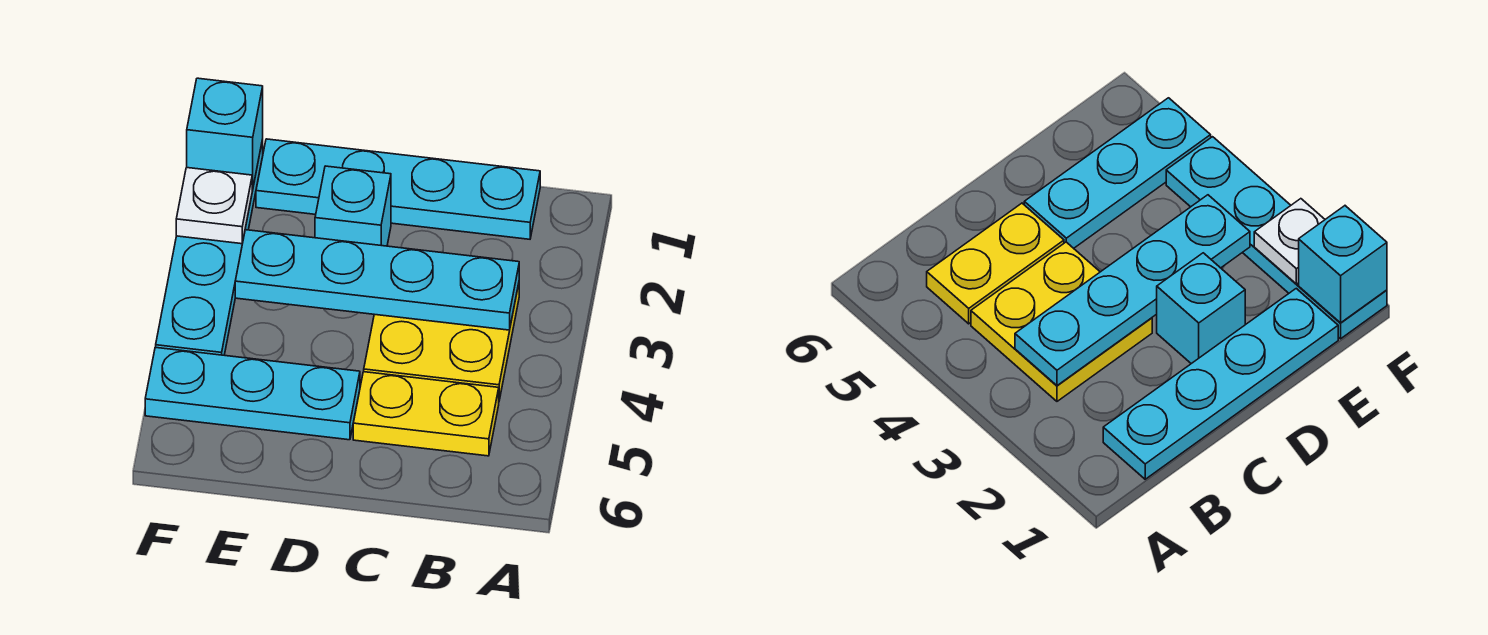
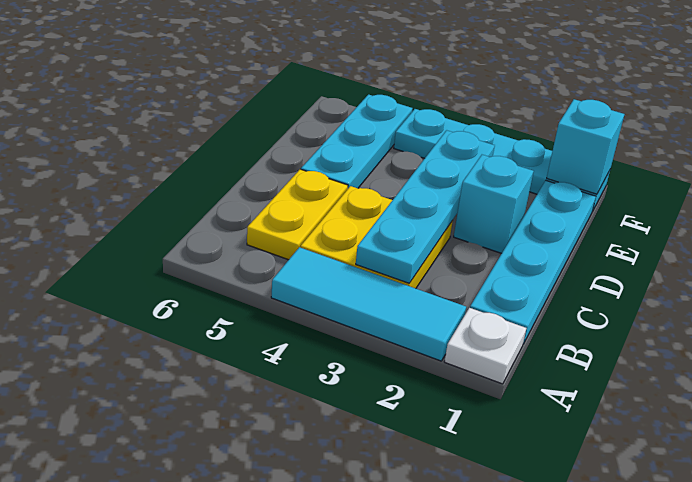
none -> cyan tile A2:A4 level 1
white plate F2 level 2 -> white plate A1 level 1

